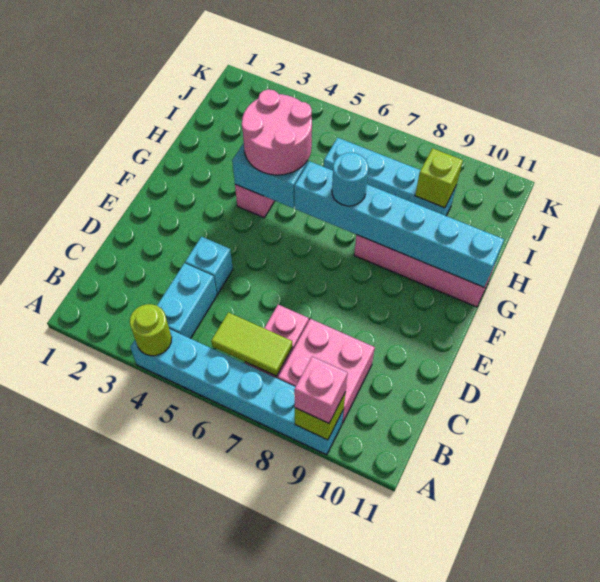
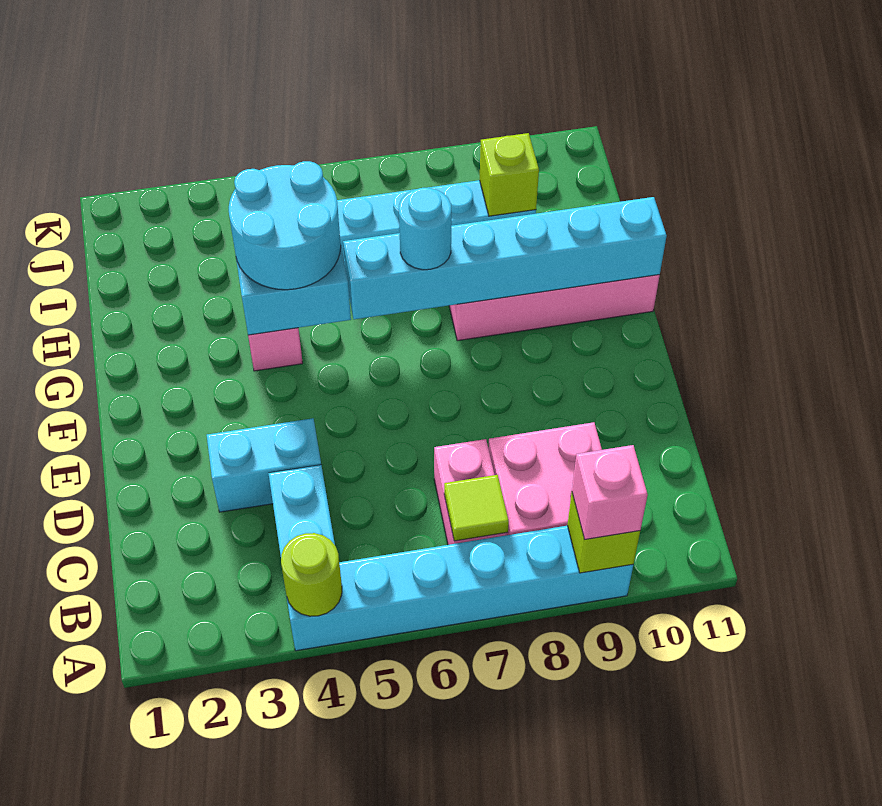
lime tile B6:B7 level 2 -> lime tile B7 level 2
cyan brick D4 level 1 -> cyan brick D3:D4 level 1
pink round brick G4:H5 level 3 -> cyan round brick G4:H5 level 3

